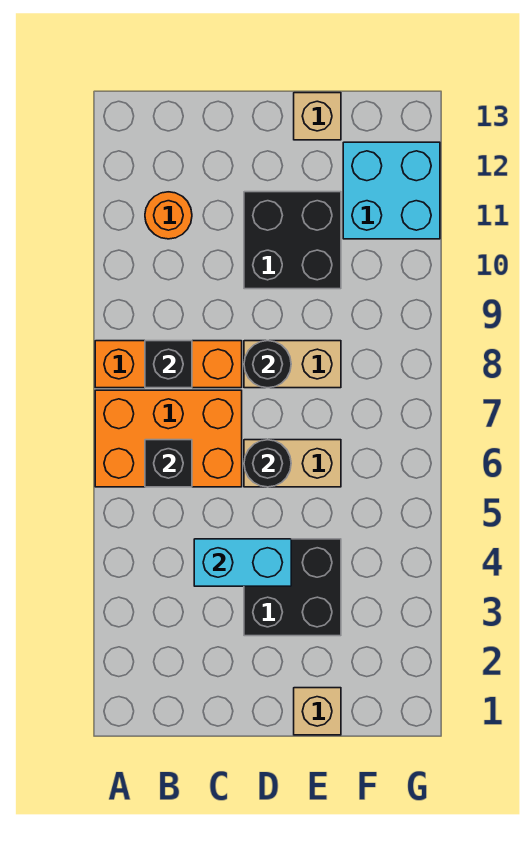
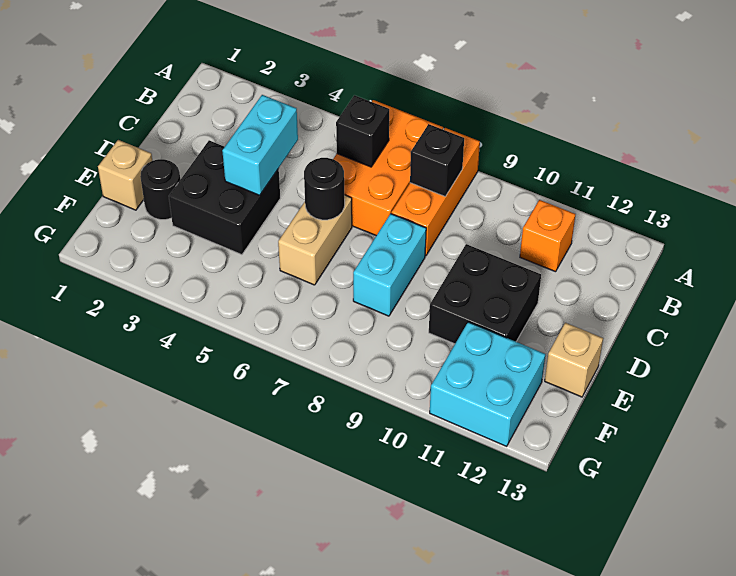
orange round brick B11 level 1 -> orange brick B11 level 1
tan brick D8:E8 level 1 -> cyan brick D8:E8 level 1
black round brick D8 level 2 -> black round brick E2 level 1

